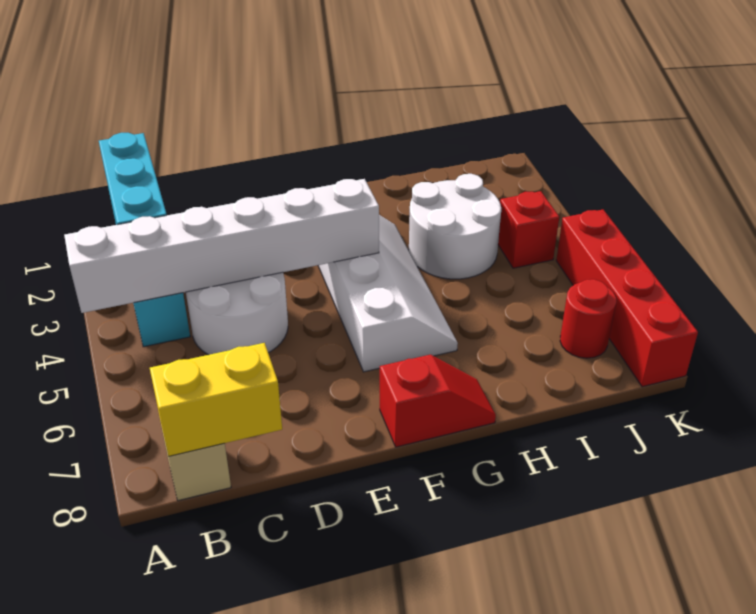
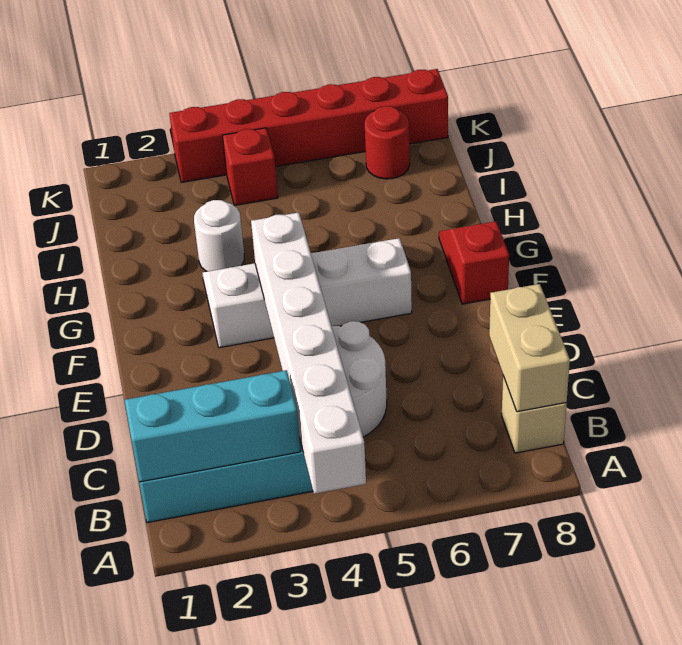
yellow brick B8:C8 level 2 -> tan brick B8:C8 level 2
white round brick H3:I4 level 1 -> white round brick H3 level 1
red brick K5:K8 level 1 -> red brick K3:K8 level 1

